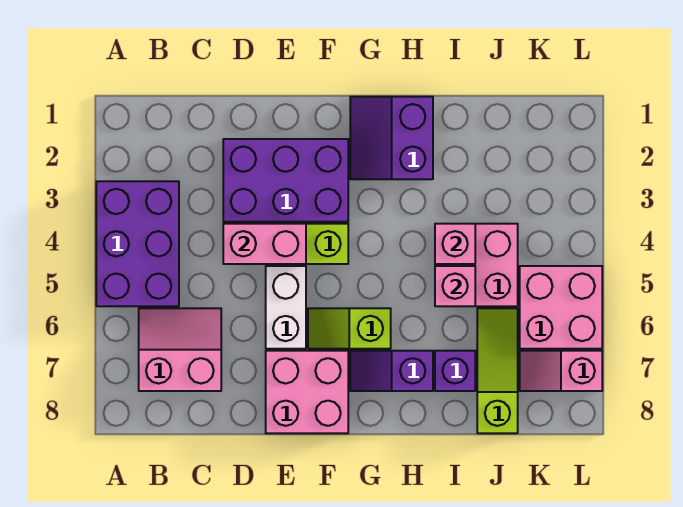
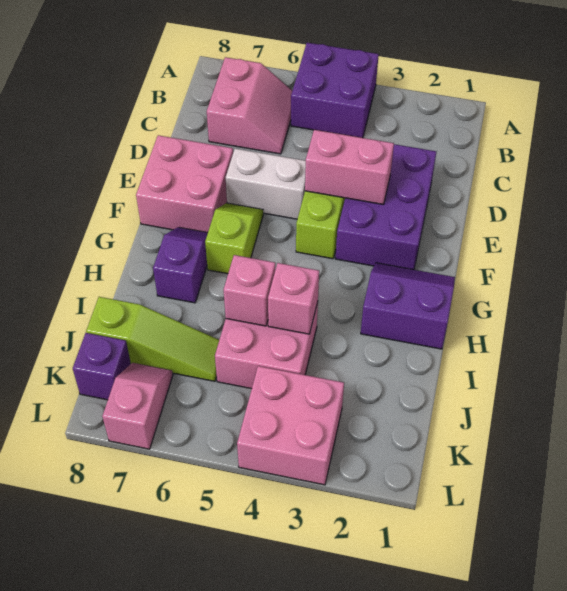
purple brick A3:B5 level 1 -> purple brick A4:B5 level 1
pink brick D4:E4 level 2 -> pink brick E3:E4 level 2
purple brick I7 level 1 -> purple brick K8 level 1
pink brick K5:L6 level 1 -> pink brick K3:L4 level 1

